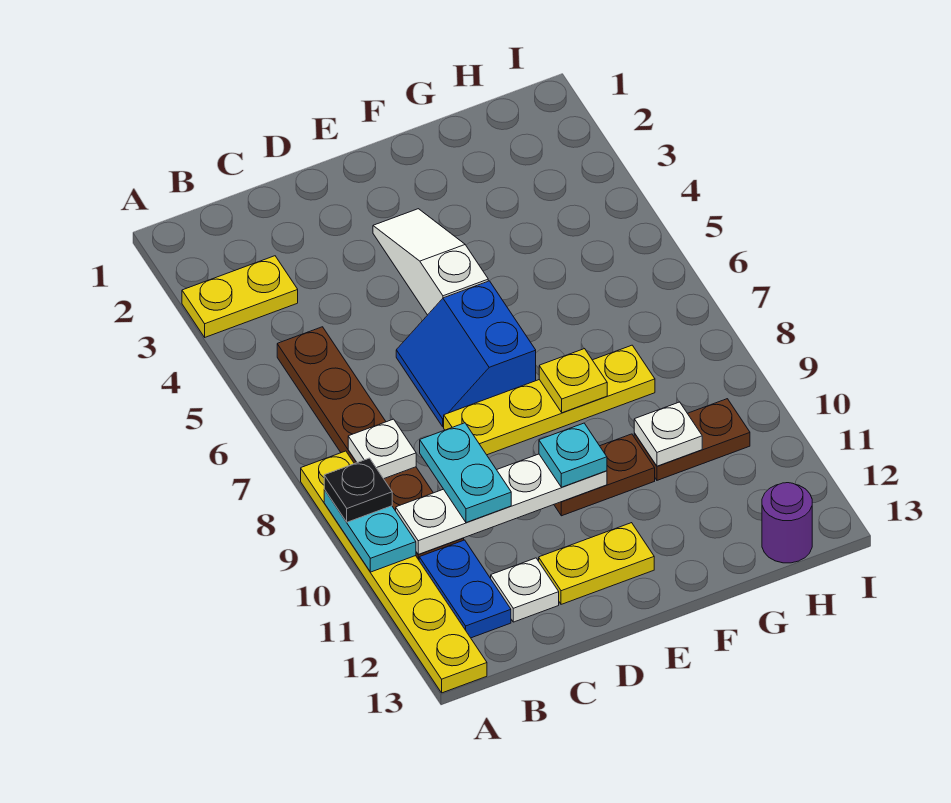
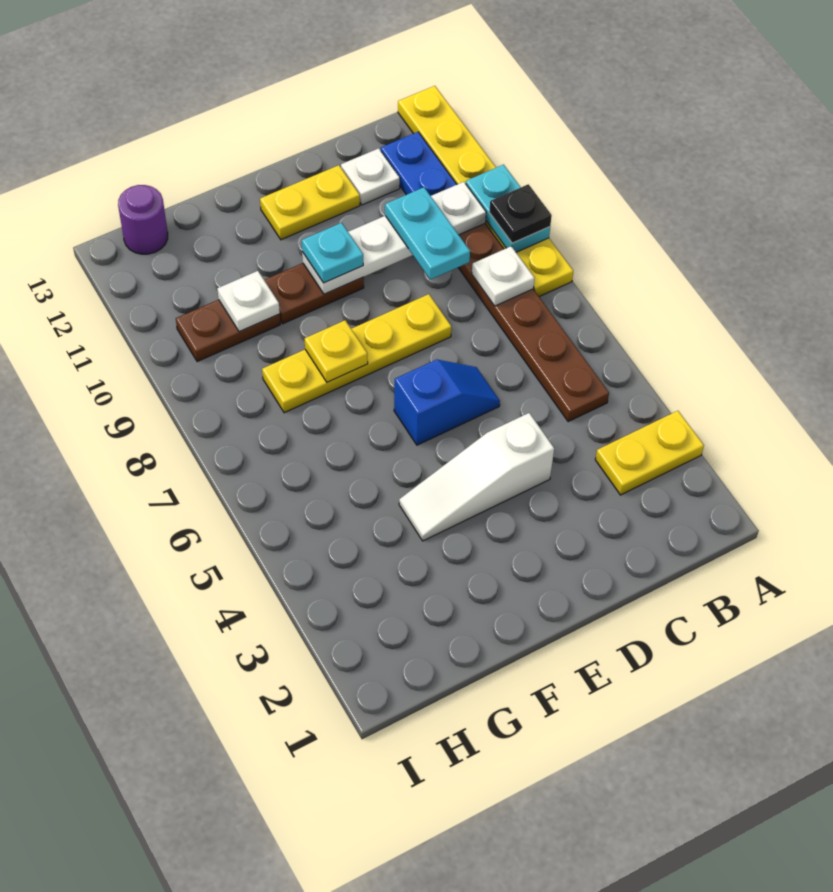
blue slope D6:E7 level 1 top E -> blue slope D6:E6 level 1 top E
white slope E3:E5 level 1 top 5 -> white slope D4:F4 level 1 top D

